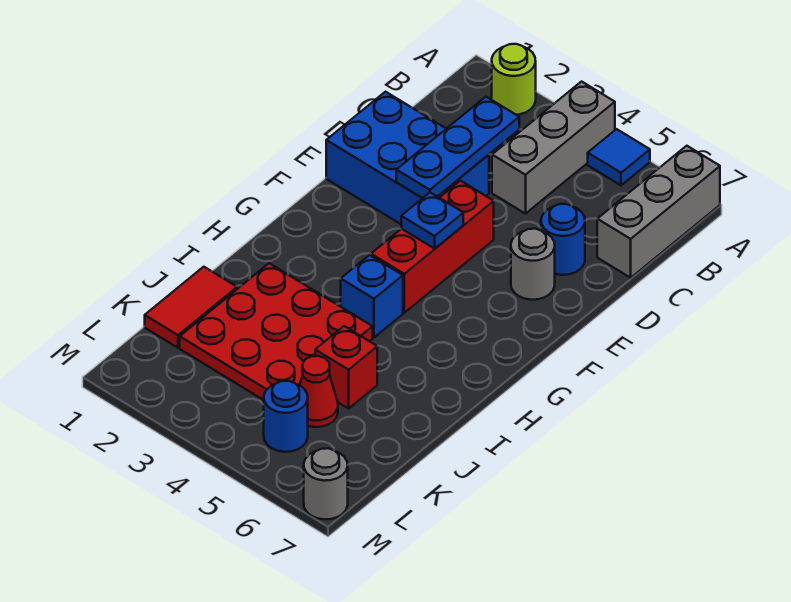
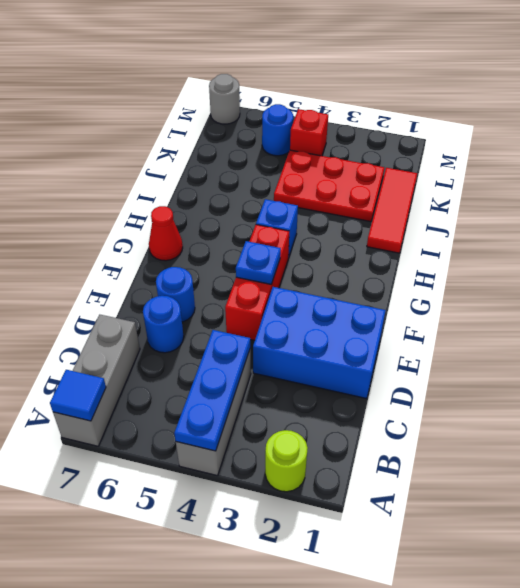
blue tile A5 level 1 -> blue tile A7 level 2
blue plate C3:E3 level 2 -> blue plate A4:C4 level 2
grey round brick E6 level 1 -> blue round brick E6 level 1
red plate I2:K4 level 1 -> red plate J2:K4 level 1
red tile J1:K1 level 1 -> red tile I1:K1 level 1
red brick J5 level 1 -> red brick L4 level 1
red cone K5 level 1 -> red cone G7 level 1

